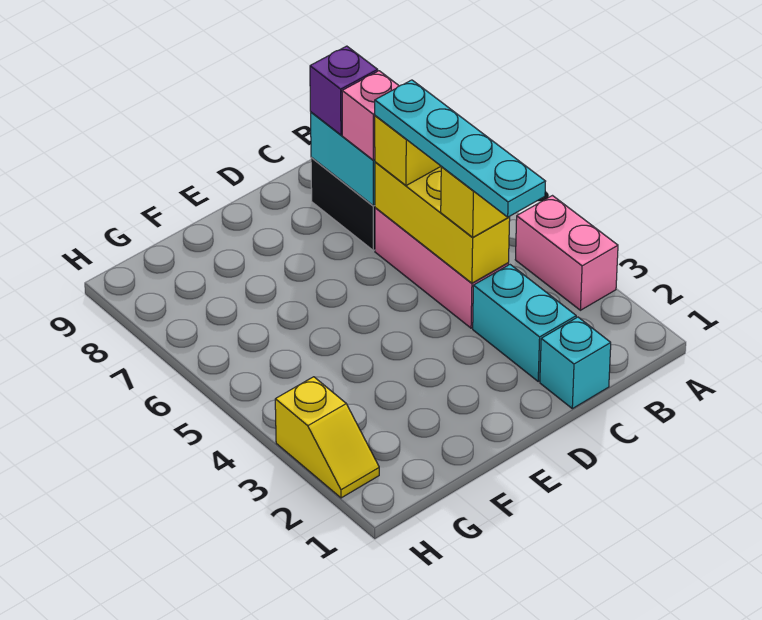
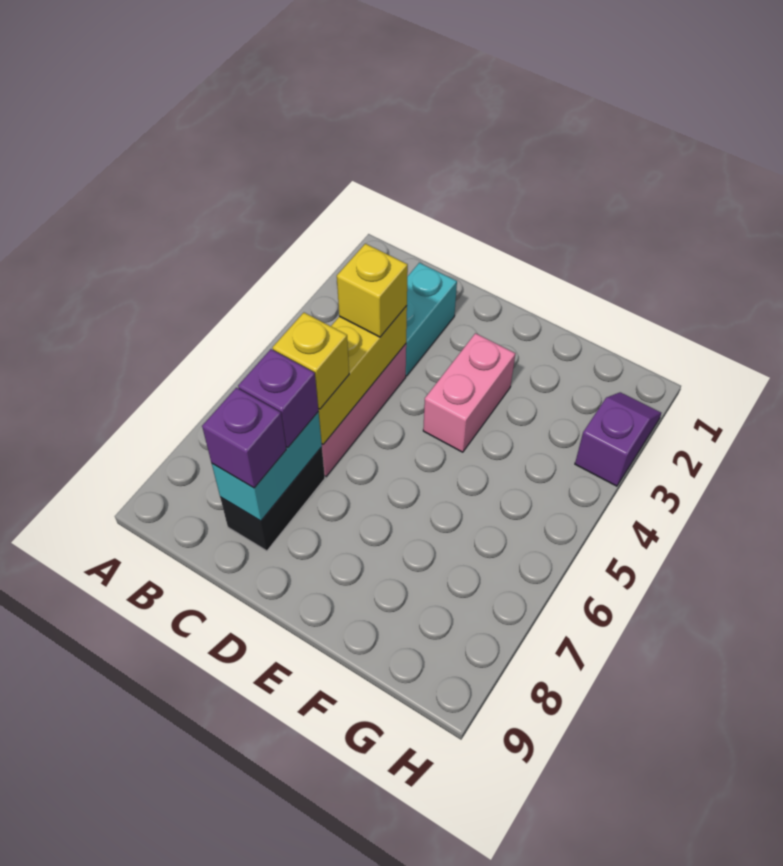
pink brick A3:A4 level 1 -> pink brick E3:E4 level 1
cyan brick C1 level 1 -> none
cyan plate C3:C6 level 4 -> none
pink brick C7 level 3 -> purple brick C7 level 3
yellow slope H2:H3 level 1 top 3 -> purple slope H2:H3 level 1 top 3

